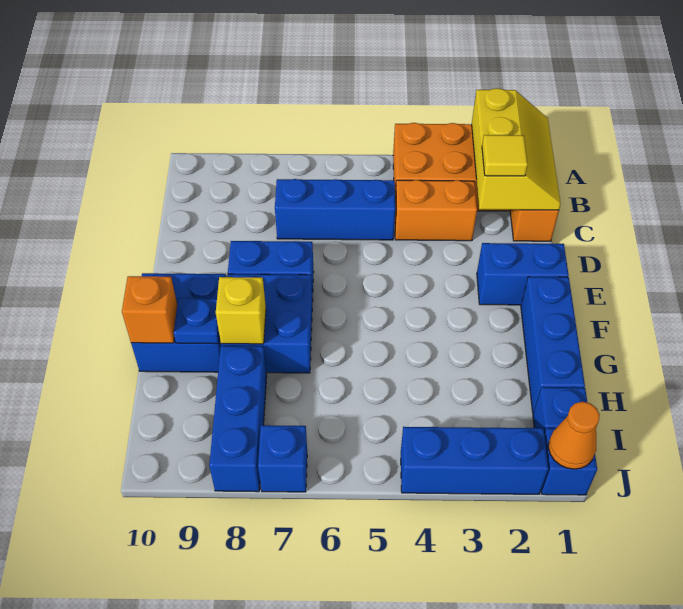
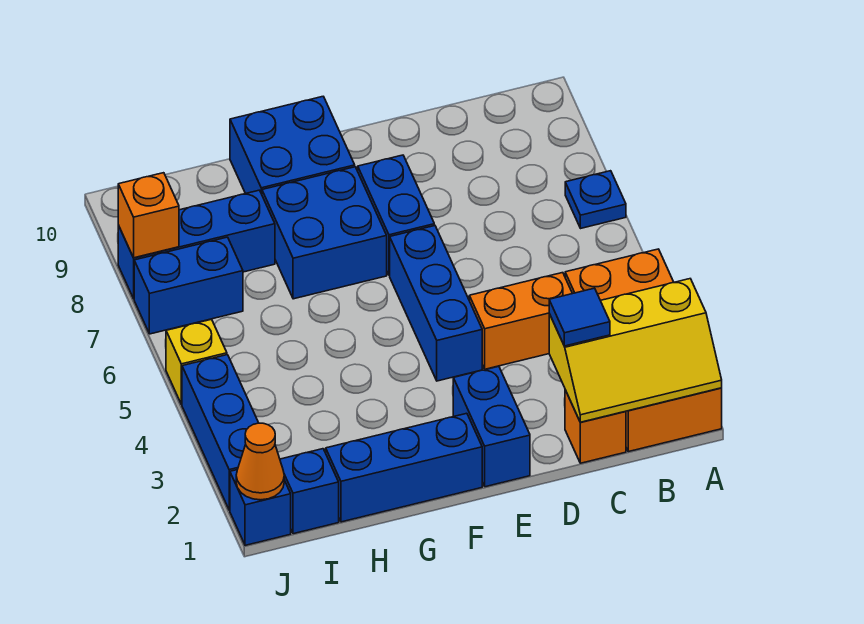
yellow tile C2 level 3 -> blue tile C2 level 3
orange brick C3:C4 level 1 -> orange brick C4:D4 level 1
blue brick C5:C7 level 1 -> blue brick E4:E6 level 1
yellow brick G8 level 2 -> yellow brick J5 level 1
blue plate G9 level 2 -> blue plate A7 level 1
orange brick G10 level 2 -> orange brick J8 level 2
blue brick J7 level 1 -> blue brick I7:J7 level 1

